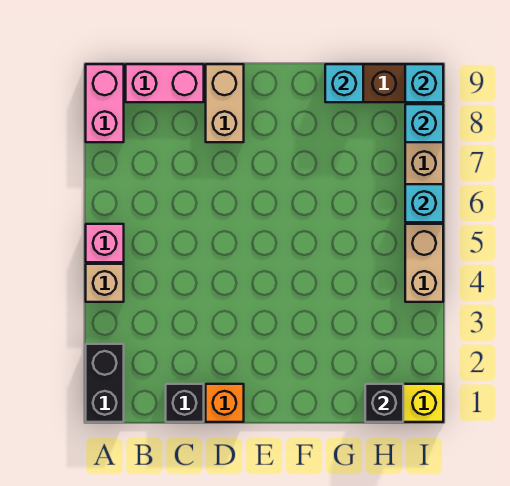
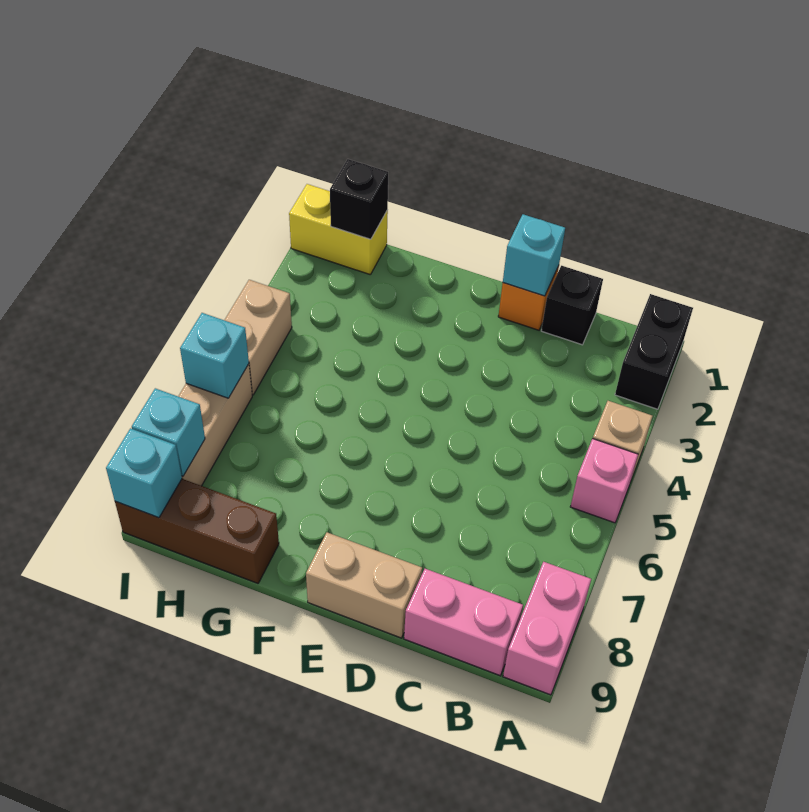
tan brick D8:D9 level 1 -> tan brick D9:E9 level 1
cyan brick G9 level 2 -> cyan brick D1 level 2

